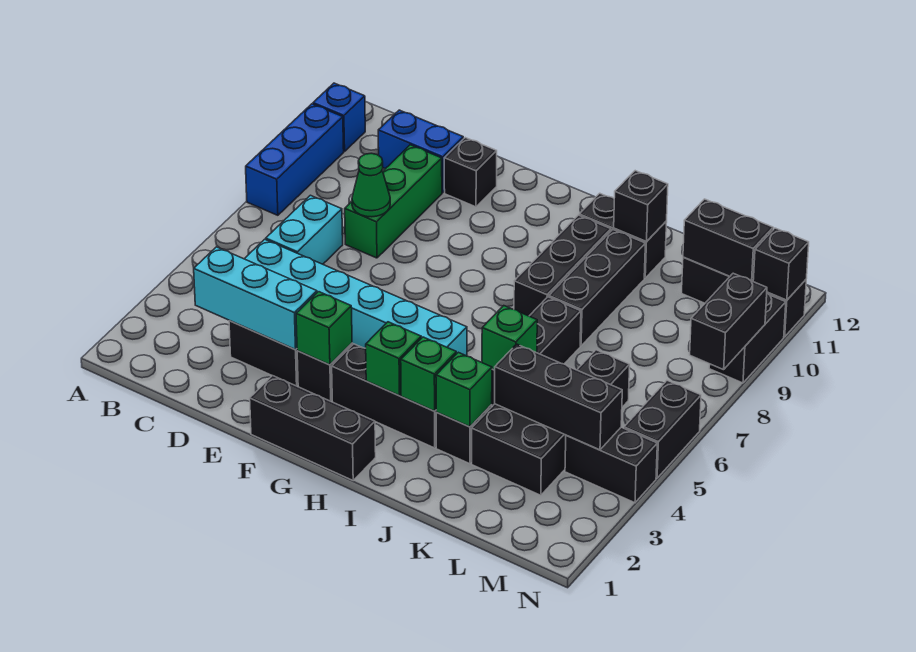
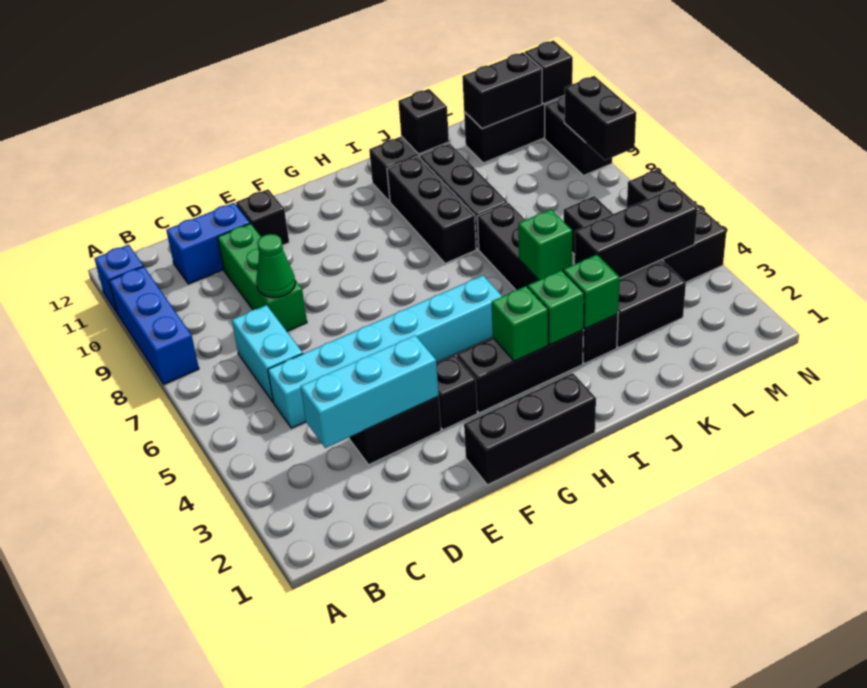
green brick F3 level 2 -> none

